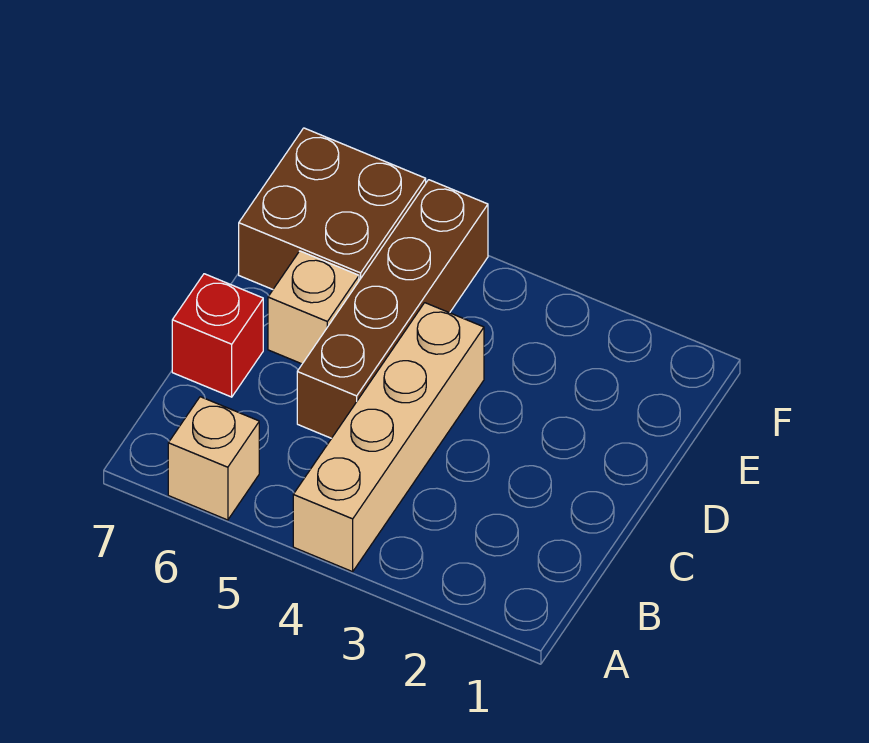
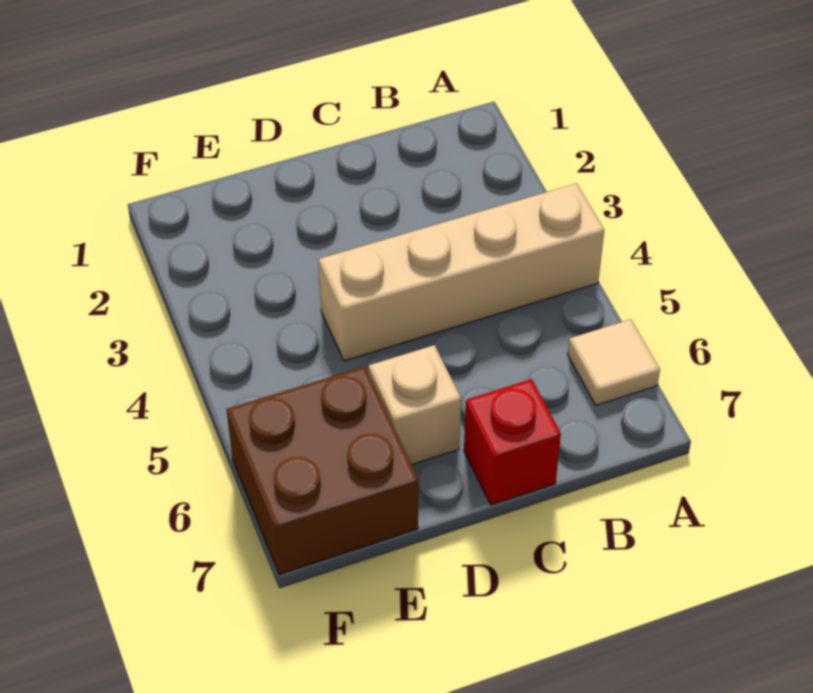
tan brick A6 level 1 -> tan tile A6 level 1
brown brick C5:F5 level 1 -> none

